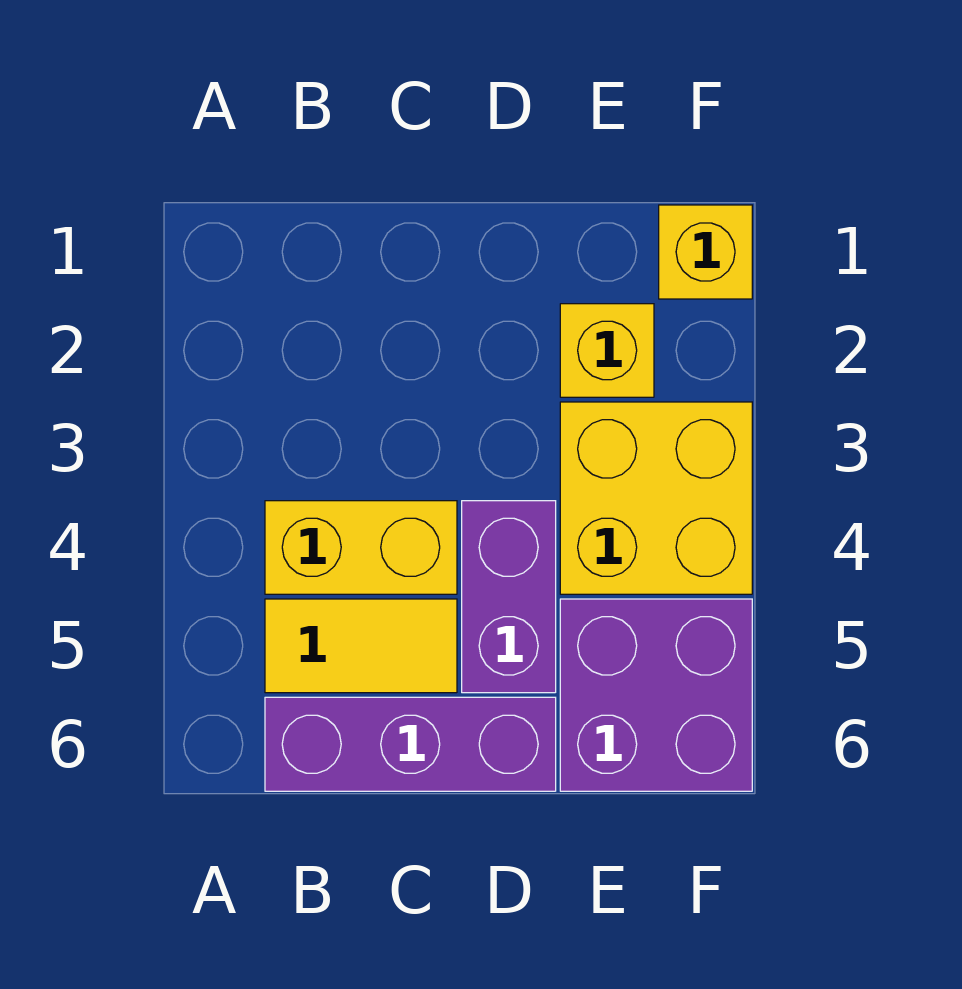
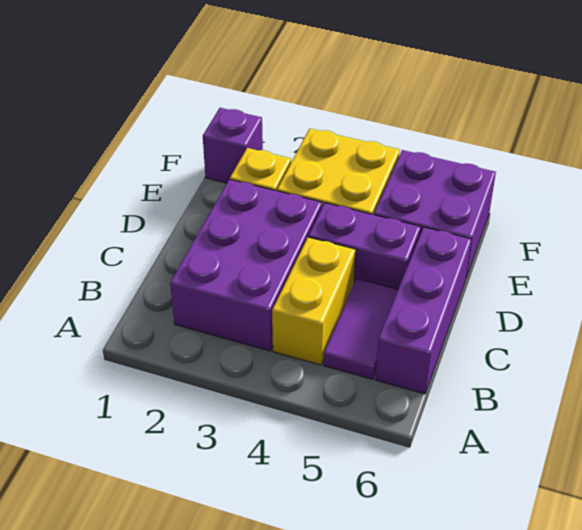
none -> purple brick B2:D3 level 1
yellow tile B5:C5 level 1 -> purple tile B5:C5 level 1
yellow brick F1 level 1 -> purple brick F1 level 1

